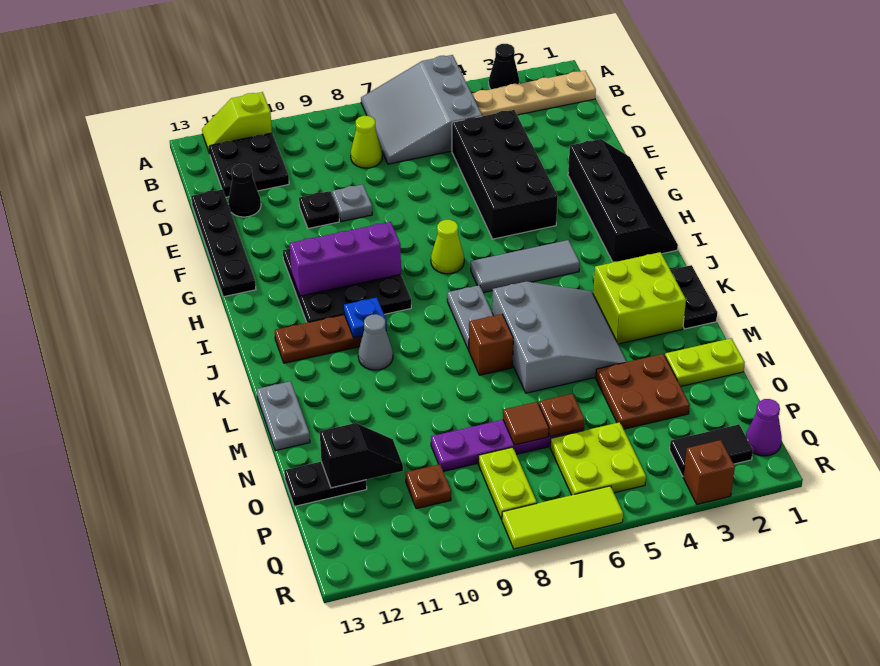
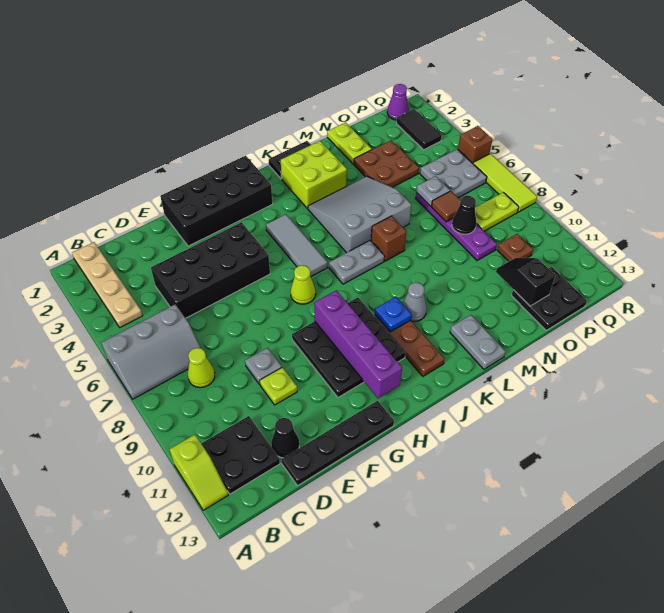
black cone A3 level 1 -> black cone O8 level 2
grey slope A5:C7 level 1 top 5 -> grey slope A6:C7 level 1 top 6
black plate E10 level 1 -> lime plate E10 level 1
black slope F1:I2 level 1 top 2 -> black brick F1:I2 level 1
purple brick H9:H11 level 2 -> purple brick H9:H12 level 2
grey plate L13:M13 level 1 -> grey plate L12:L13 level 1
brown plate O6 level 2 -> grey plate O6 level 2
black plate O12:O13 level 1 -> black plate O12:P13 level 1
lime plate P5:Q6 level 1 -> grey plate P5:Q6 level 1
brown brick R3 level 1 -> brown brick R5 level 1

